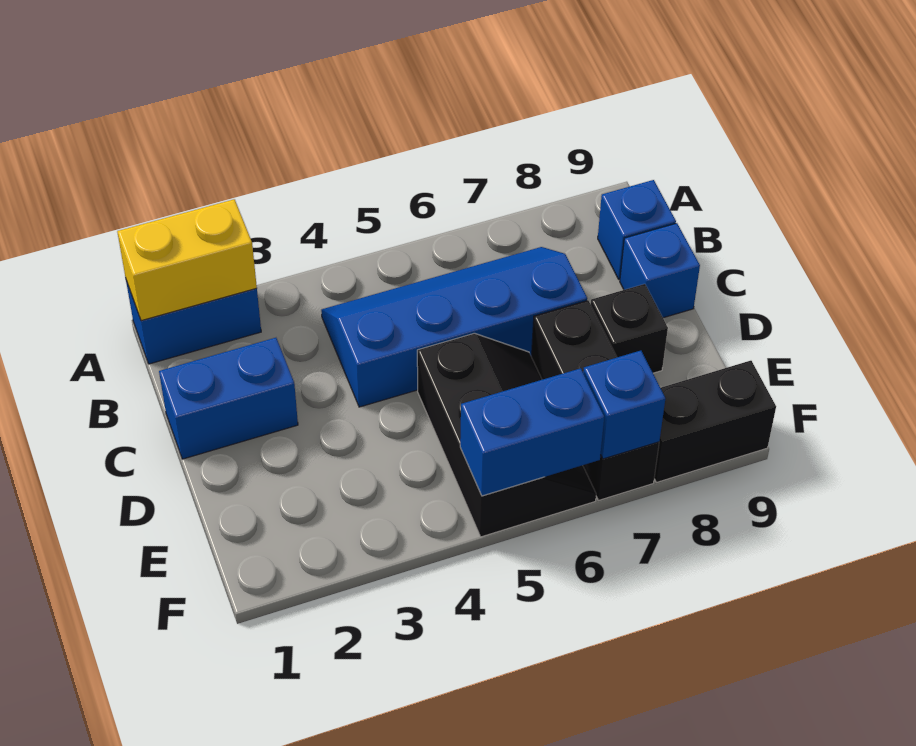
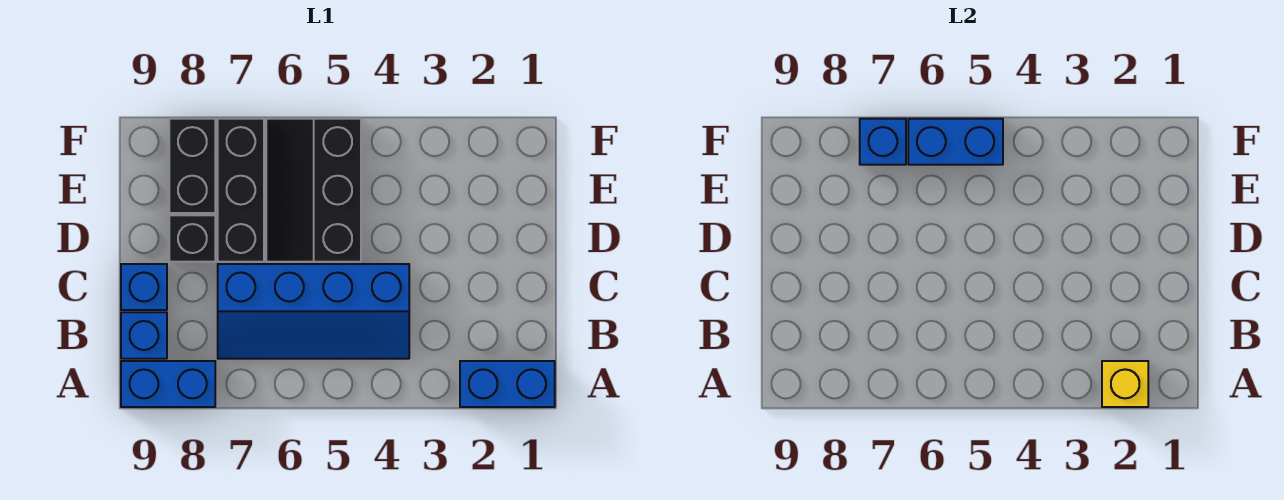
yellow brick A1:A2 level 2 -> yellow brick A2 level 2
blue brick C1:C2 level 1 -> blue brick A8:A9 level 1
black brick F8:F9 level 1 -> black brick E8:F8 level 1

